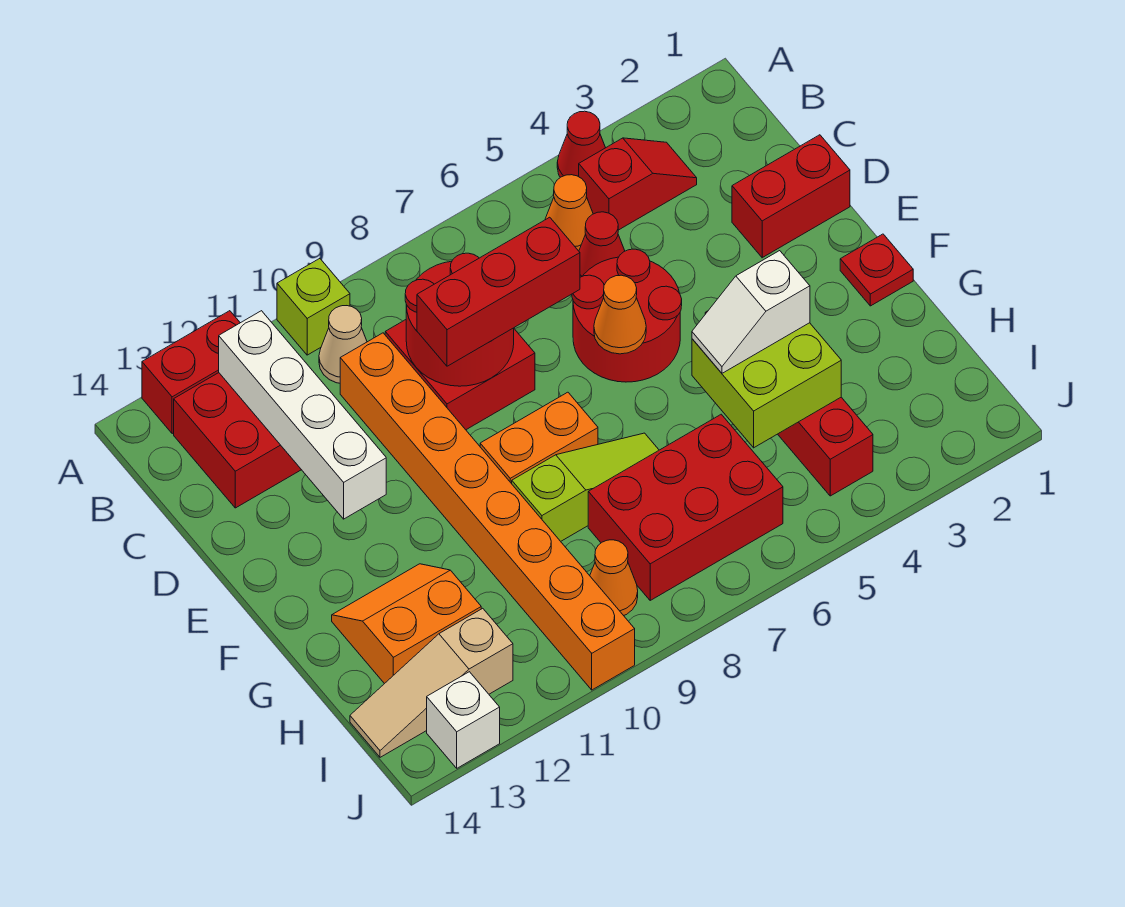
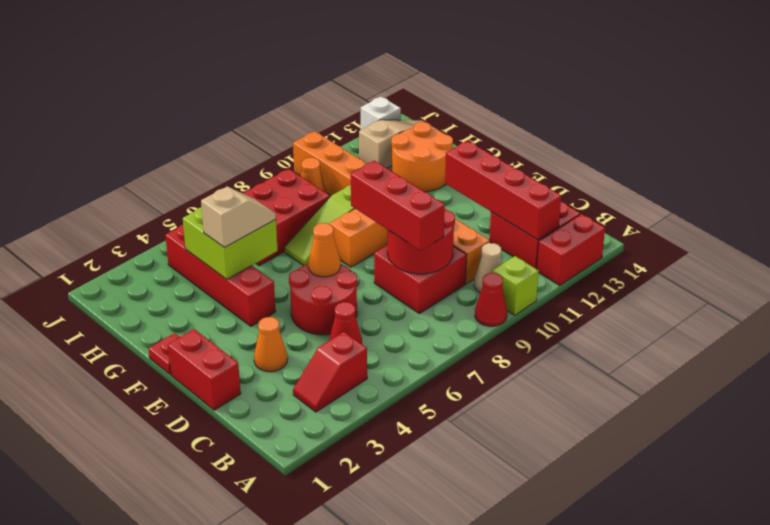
red cone A4 level 1 -> red cone A9 level 1
orange cone B5 level 1 -> orange cone D3 level 1
white brick B12:E12 level 2 -> red brick B12:E12 level 2
red brick D1:D2 level 1 -> red brick D1:E1 level 1
red brick D7:D9 level 3 -> red brick C8:E8 level 3
white slope G4:G5 level 3 top 4 -> tan slope G4:G5 level 3 top 4
orange slope G12:H13 level 1 top H -> orange round brick G12:H13 level 1

